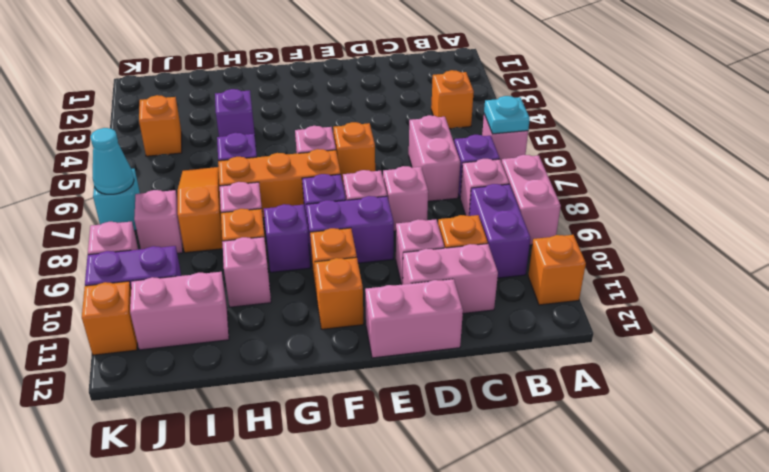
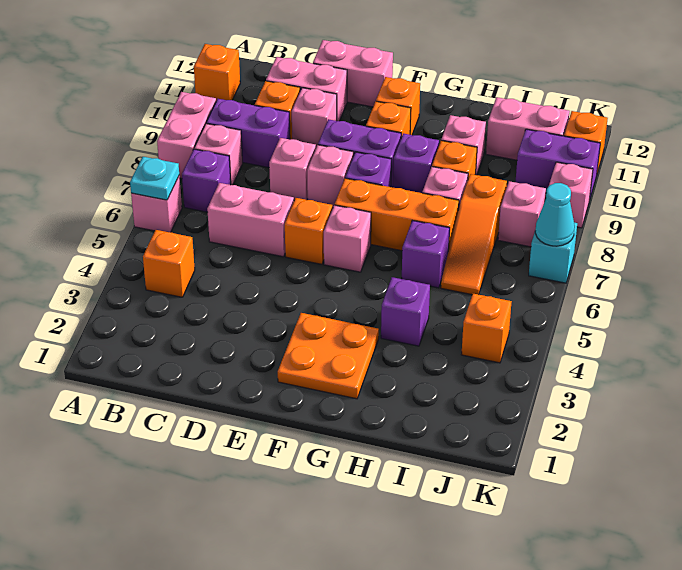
purple brick B9:B10 level 1 -> purple brick B9:C9 level 1
pink brick C6:C7 level 1 -> pink brick C6:D6 level 1
none -> orange plate F2:G3 level 1

